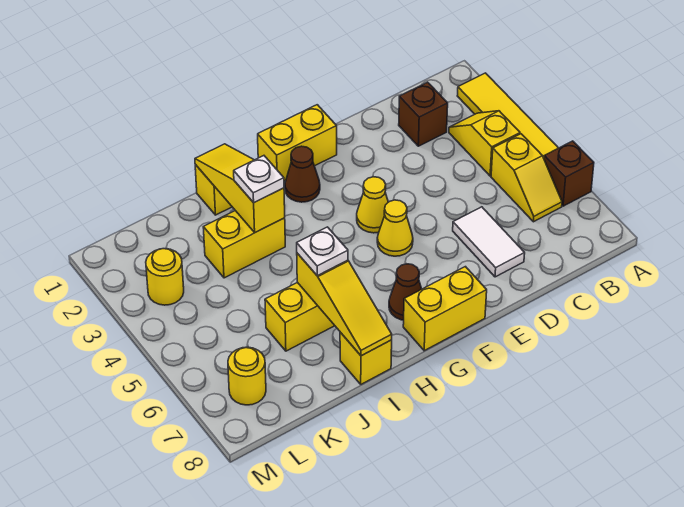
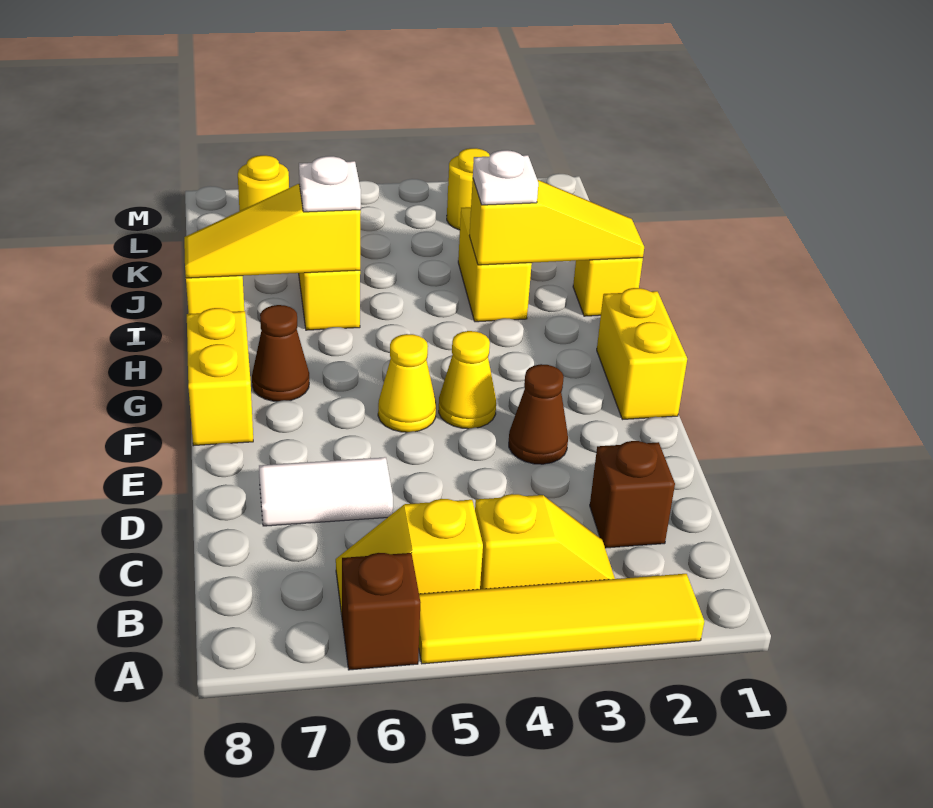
brown cone G2 level 1 -> brown cone E3 level 1

